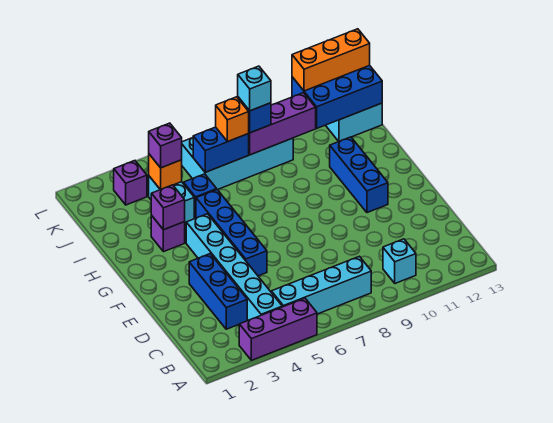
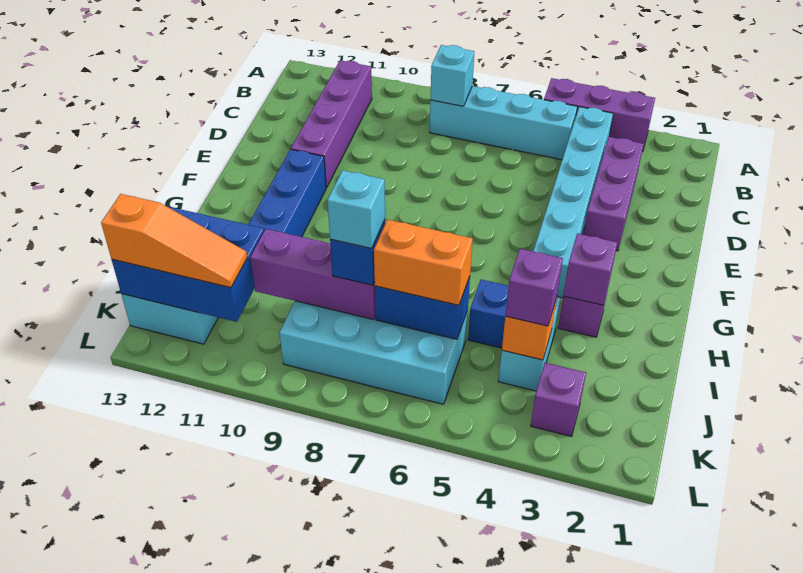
cyan brick B10 level 1 -> cyan brick B8 level 2
none -> purple brick B11:E11 level 1
blue brick C3:E3 level 1 -> purple brick C3:E3 level 1
blue brick E5:H5 level 1 -> none
orange brick J7 level 3 -> orange brick J6:J7 level 3
orange brick K11:K13 level 3 -> orange slope K11:K13 level 3 top 13

